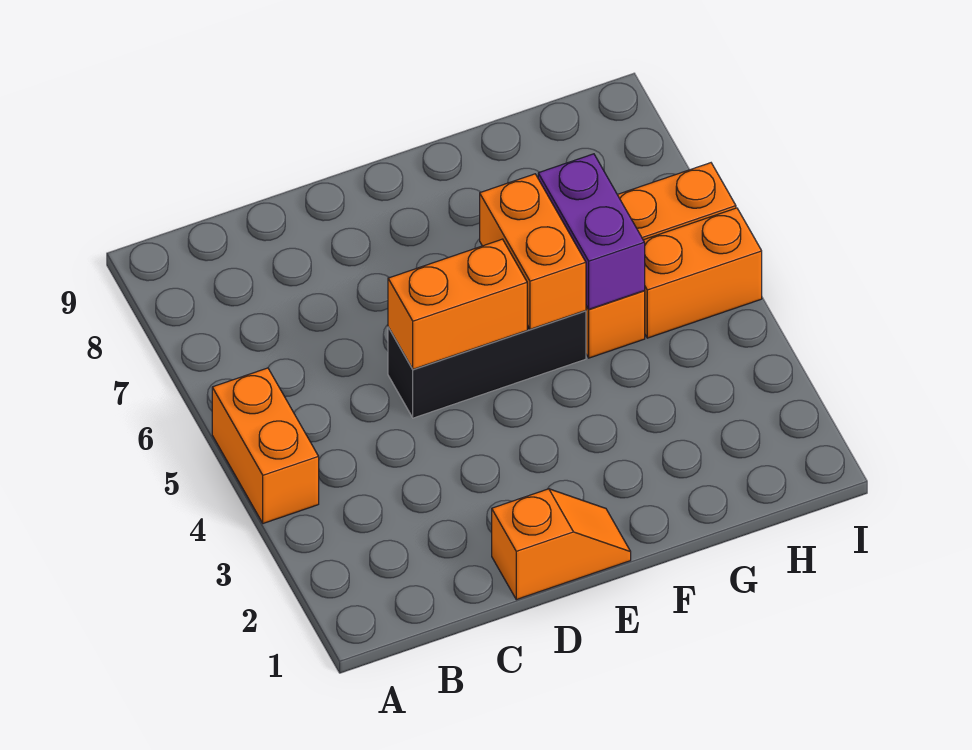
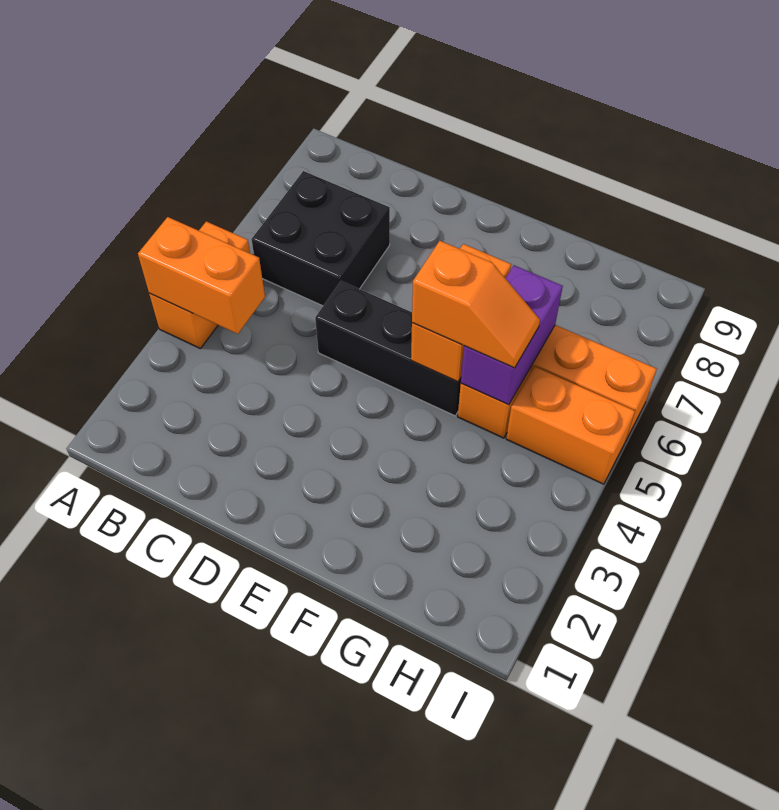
none -> black brick B6:C7 level 1
orange slope D1:E1 level 1 top D -> orange slope F5:G5 level 3 top F
orange brick D5:E5 level 2 -> orange brick A4:B4 level 2

